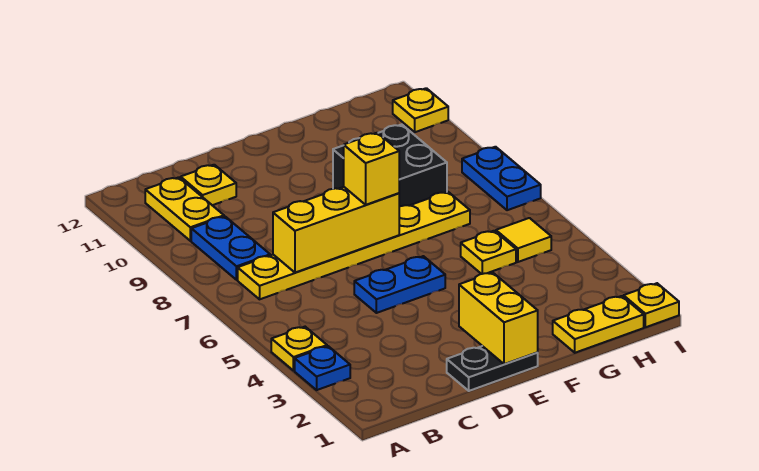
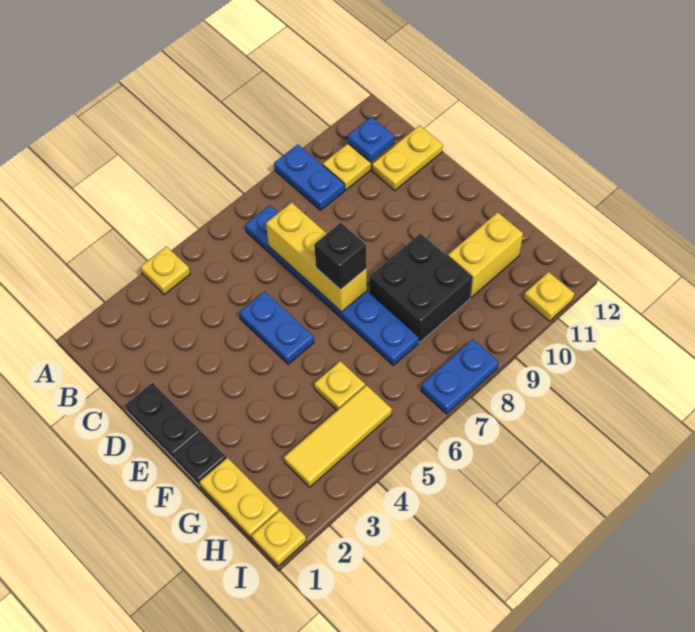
blue plate A3 level 1 -> blue plate B11 level 2
yellow plate B7:G7 level 1 -> blue plate B7:G7 level 1
blue plate B8:B9 level 1 -> blue plate A9:B9 level 1
yellow plate C11 level 1 -> yellow plate C11:C12 level 1
yellow brick E1:E2 level 2 -> yellow brick G10:G11 level 1
yellow brick E7 level 3 -> black brick E7 level 3
none -> black plate F1 level 1
yellow tile H5 level 1 -> yellow tile H3:H5 level 1

